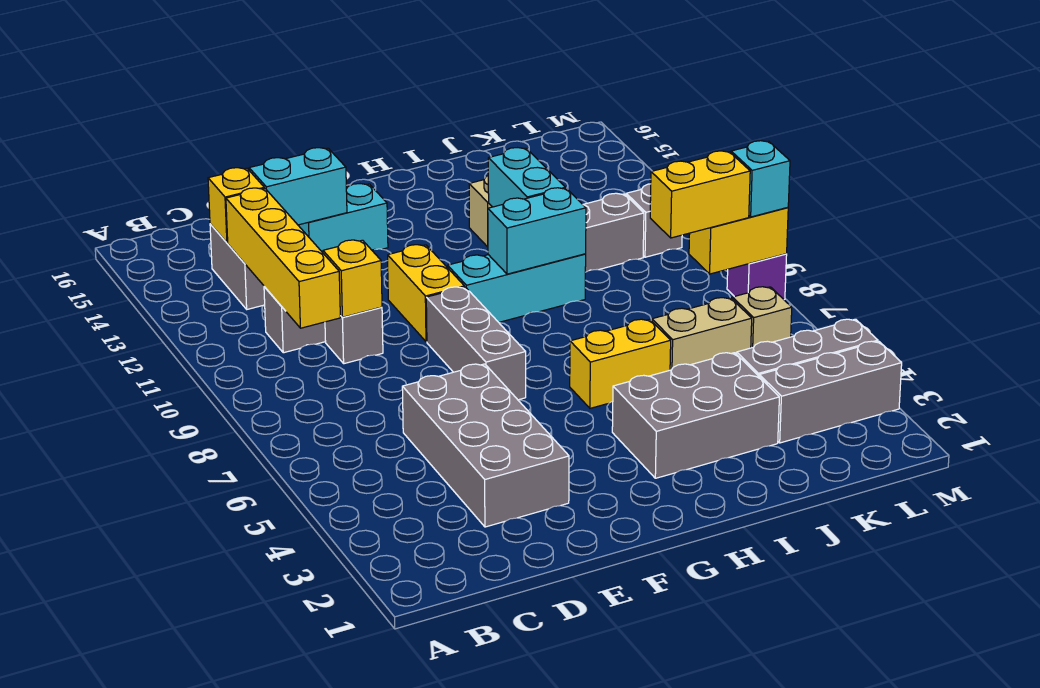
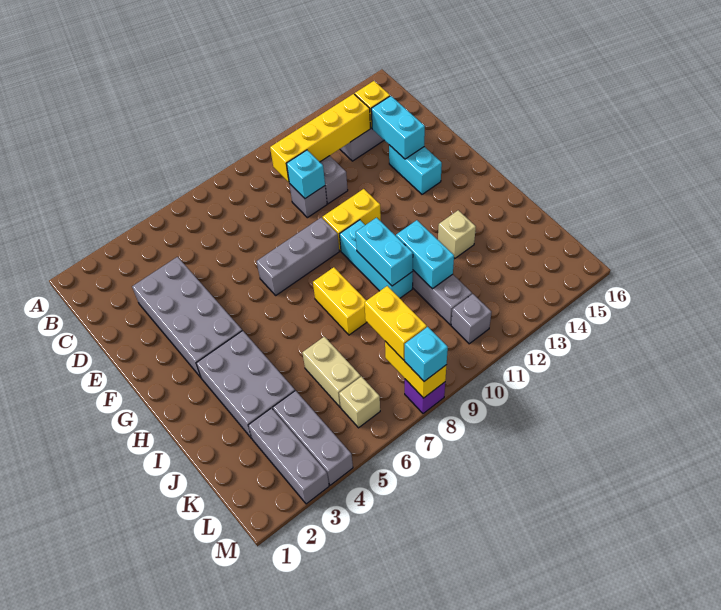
grey brick D3:E6 level 1 -> grey brick D3:G4 level 1
yellow brick D10 level 2 -> cyan brick D10 level 2
yellow brick H6:I6 level 1 -> yellow brick H8:I8 level 1
cyan brick I11:I12 level 2 -> cyan brick I11:J11 level 2

